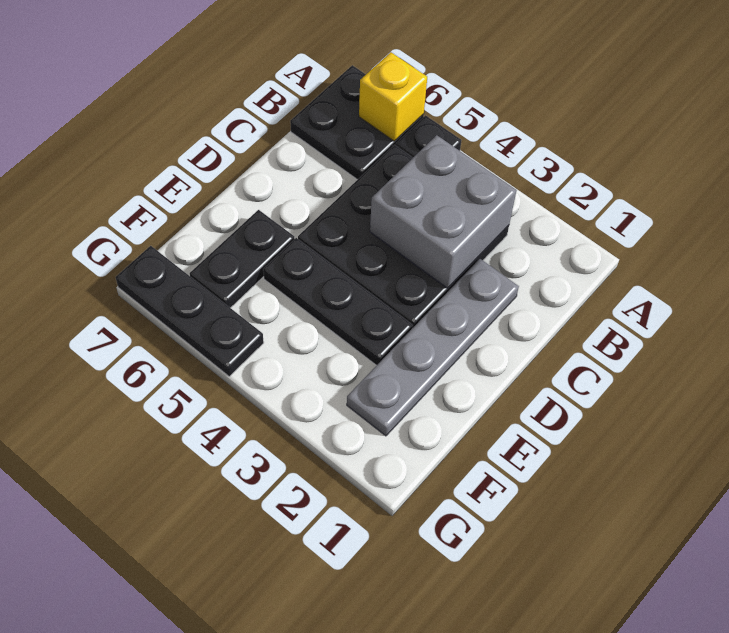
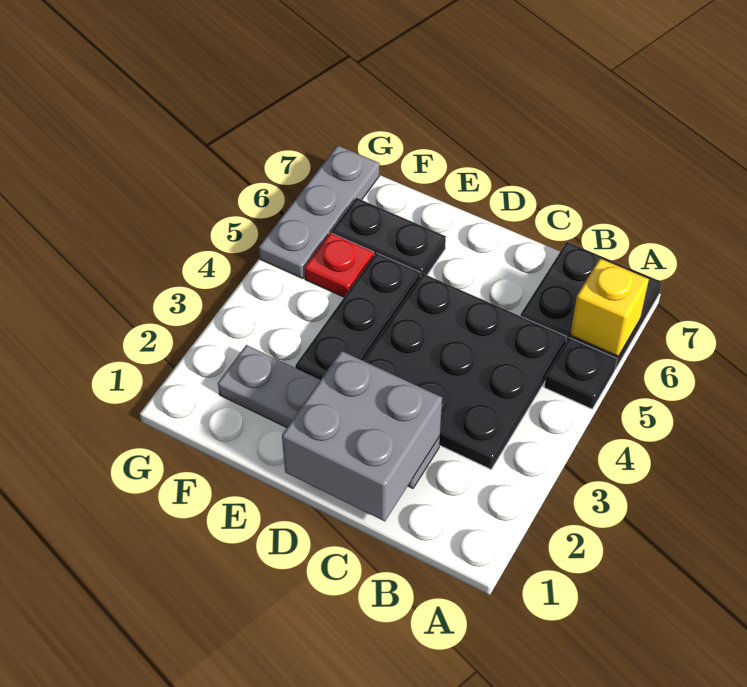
grey brick B3:C4 level 2 -> grey brick C1:D2 level 2
none -> red plate F5 level 1
black plate G5:G7 level 1 -> grey plate G5:G7 level 1

